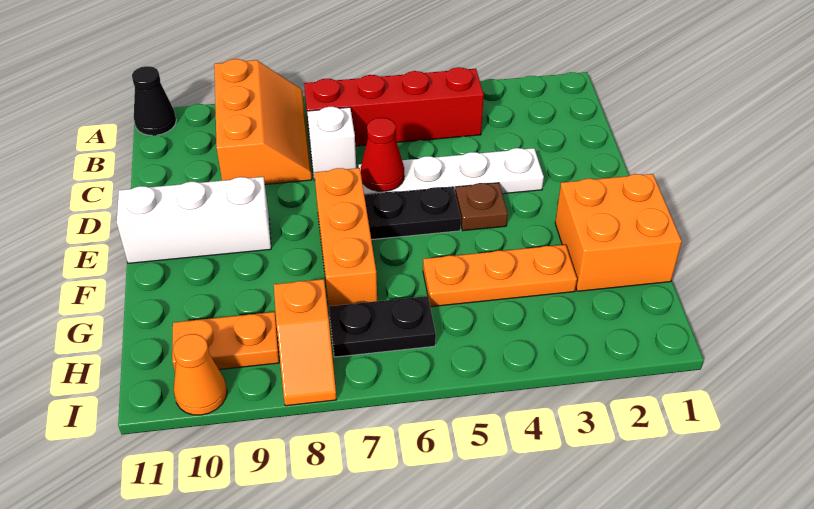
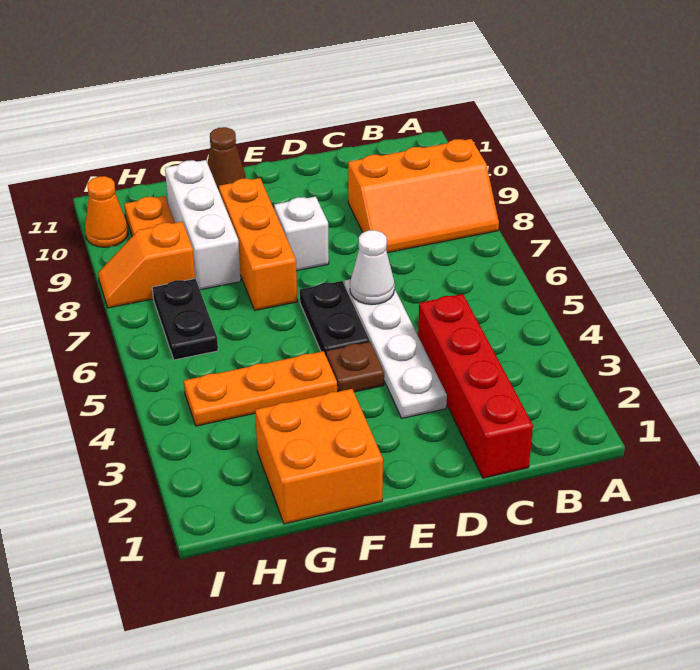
black cone A11 level 1 -> none
red brick B4:B7 level 1 -> red brick C1:C4 level 1
white brick C7 level 1 -> white brick E8 level 1
red cone D6 level 2 -> white cone D6 level 2
orange brick E7:G7 level 1 -> orange brick F7:F9 level 1
white brick E9:E11 level 1 -> white brick G8:G10 level 1
none -> brown cone F11 level 1
orange plate G3:G5 level 1 -> orange plate F4:H4 level 1

